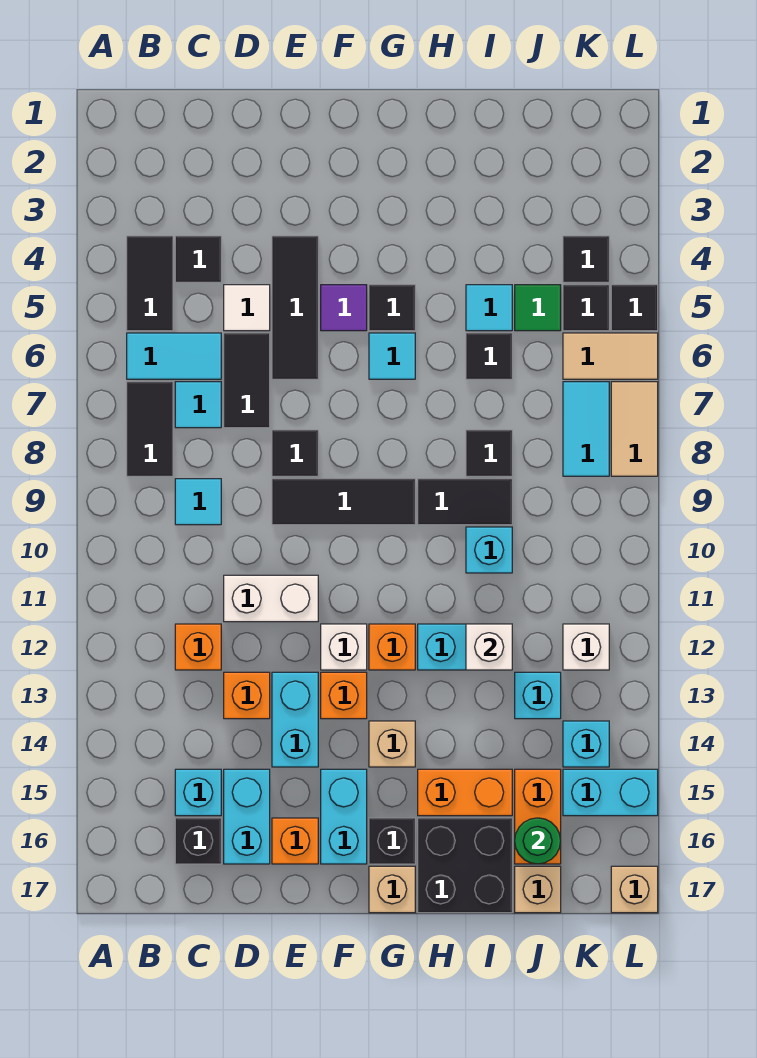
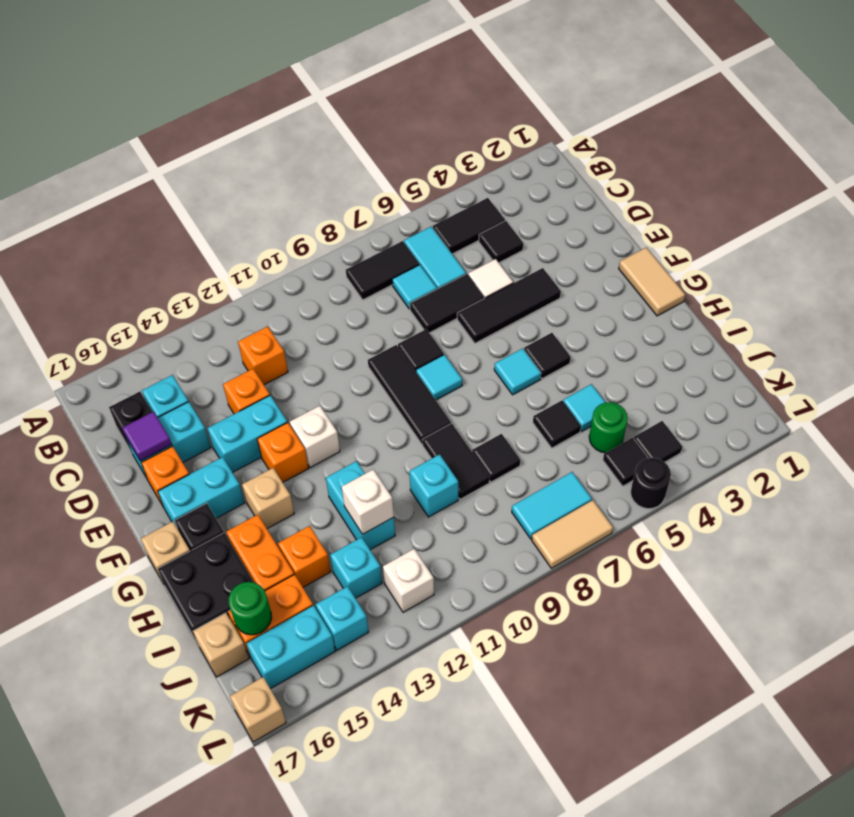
cyan tile C9 level 1 -> cyan tile F8 level 1
white brick D11:E11 level 1 -> none
purple tile F5 level 1 -> purple tile D16 level 2
orange brick G12 level 1 -> orange brick I14 level 1
green tile J5 level 1 -> green round brick J5 level 1
tan tile K6:L6 level 1 -> tan tile F1:G1 level 1
cyan brick K15:L15 level 1 -> cyan brick K15:K16 level 1
black tile L5 level 1 -> black round brick L5 level 1

